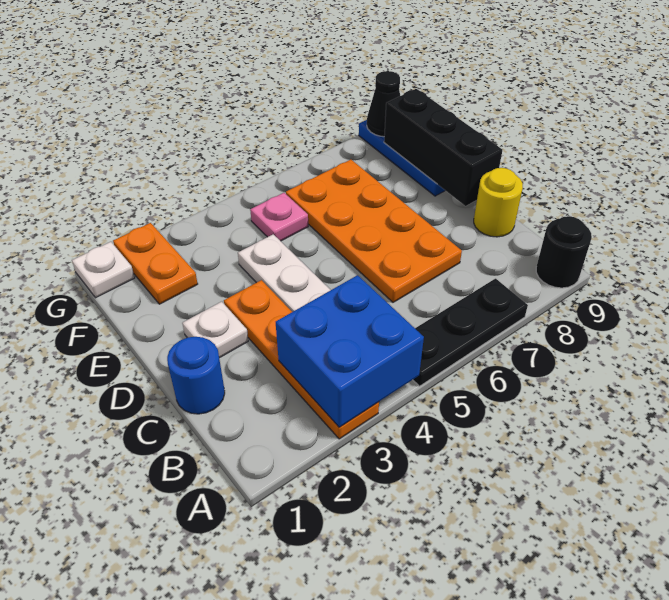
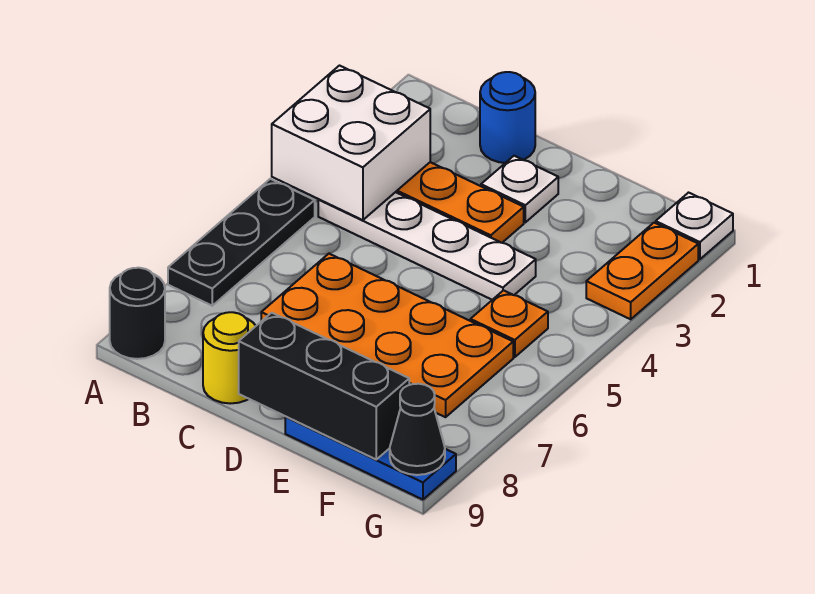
blue brick A3:B4 level 2 -> white brick A3:B4 level 2
orange plate F2:G2 level 1 -> orange plate G2:G3 level 1
pink plate F5 level 1 -> orange plate F5 level 1

